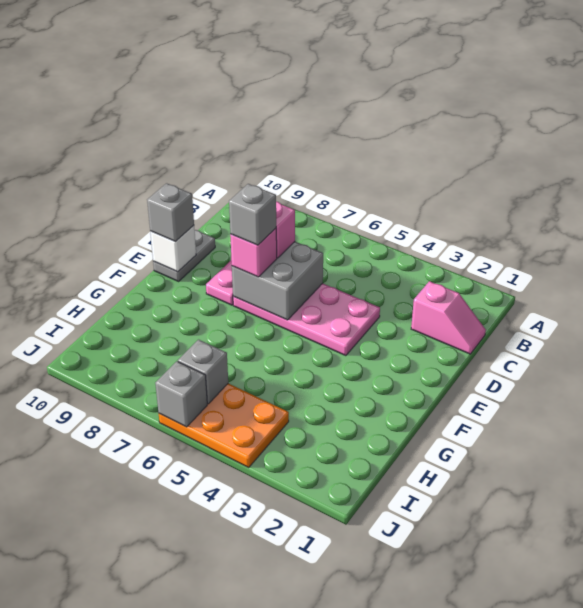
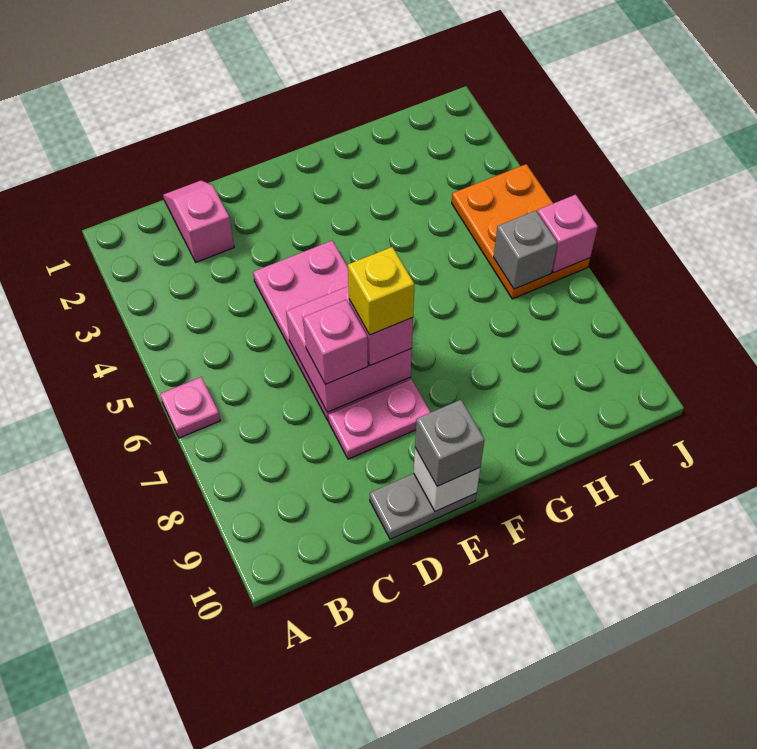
none -> pink plate A6 level 1
grey brick D6:E7 level 2 -> pink brick D6:E7 level 2
grey brick E7 level 4 -> yellow brick E7 level 4
grey brick J6 level 2 -> pink brick J6 level 2

